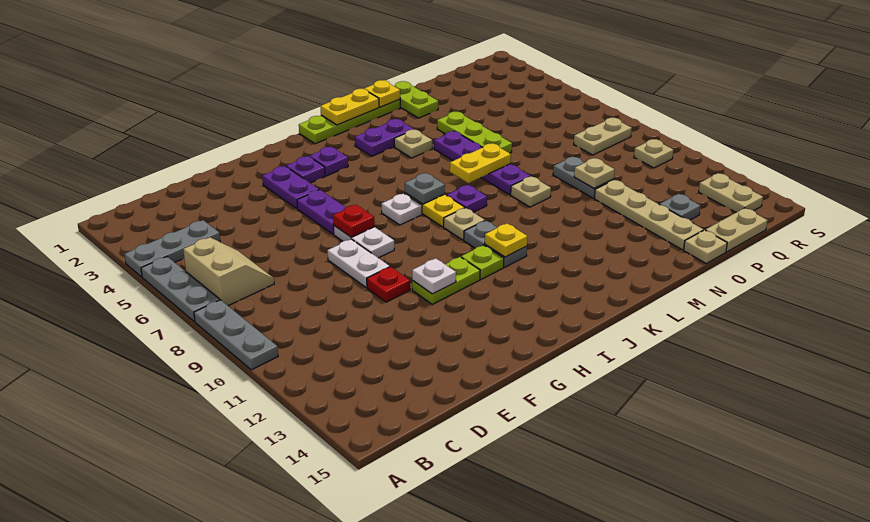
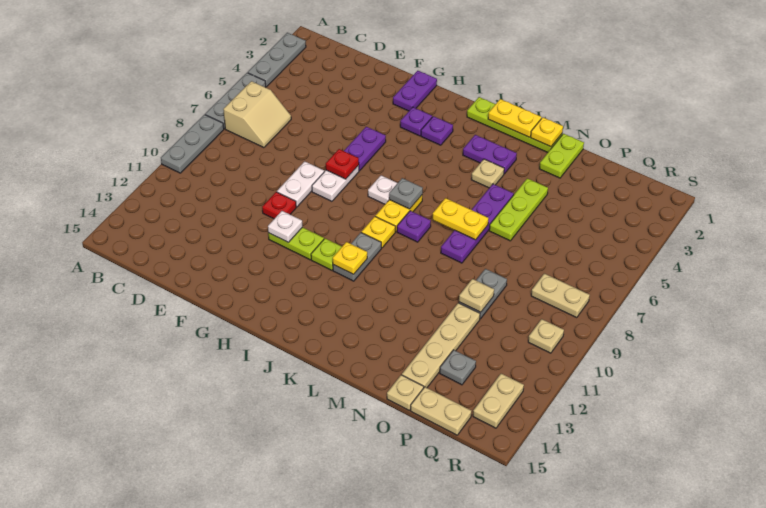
grey plate A4:C4 level 1 -> grey plate A2:A4 level 1
purple plate G3:G4 level 1 -> purple plate G1:G2 level 1
tan plate J9 level 1 -> yellow plate J9 level 1
tan plate M9 level 1 -> none

